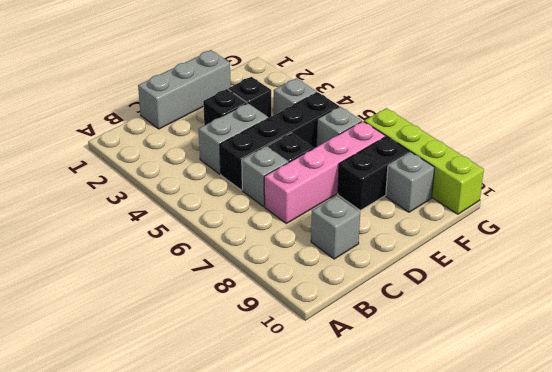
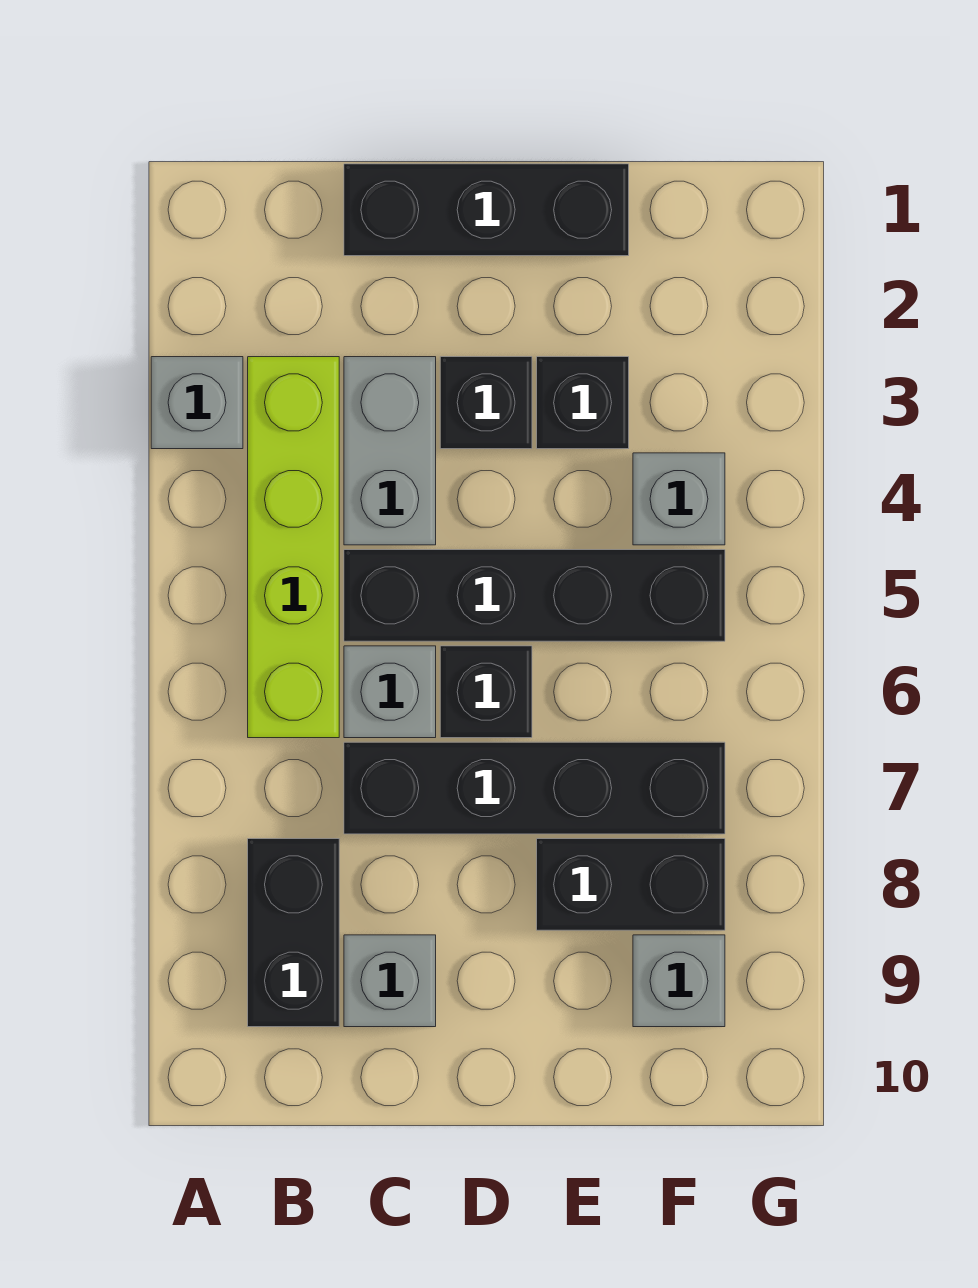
none -> black brick B8:B9 level 1
grey brick C1:E1 level 1 -> black brick C1:E1 level 1
grey brick C4:D4 level 1 -> grey brick C3:C4 level 1
pink brick C7:F7 level 1 -> black brick C7:F7 level 1
grey brick F6 level 1 -> grey brick A3 level 1
lime brick G7:G10 level 1 -> lime brick B3:B6 level 1

